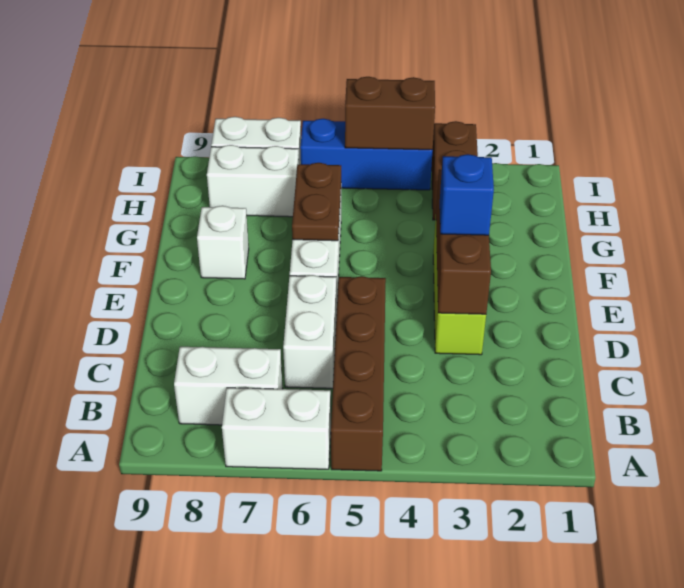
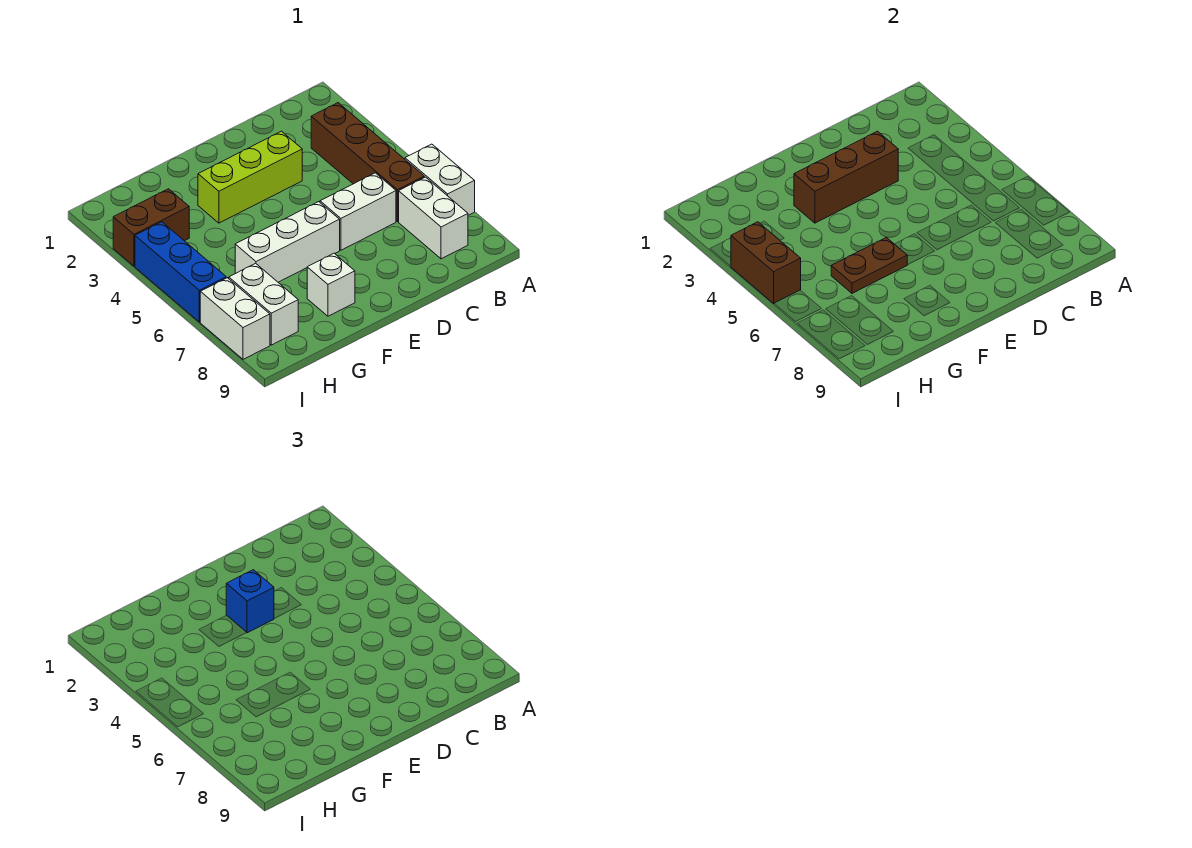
brown brick A5:D5 level 1 -> brown brick B3:B6 level 1

